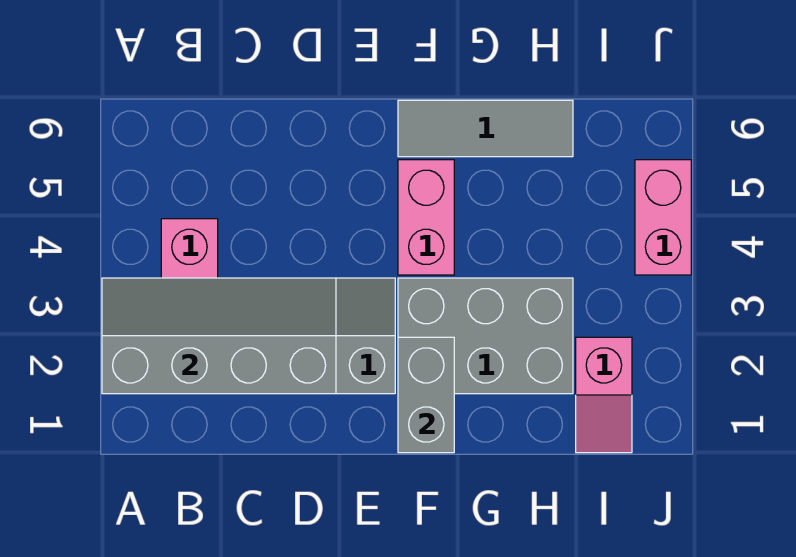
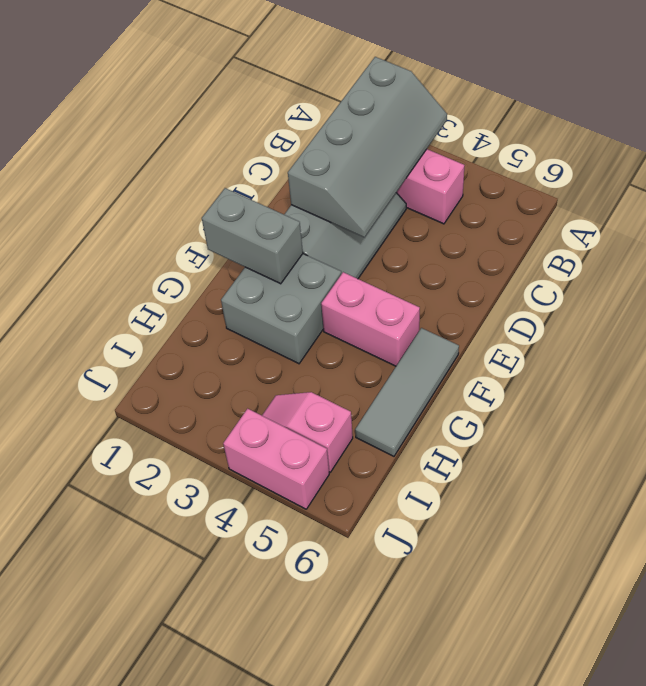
grey brick F2:H3 level 1 -> grey brick F2:G3 level 1
pink slope I1:I2 level 1 top 2 -> pink slope I4:I5 level 1 top 5

